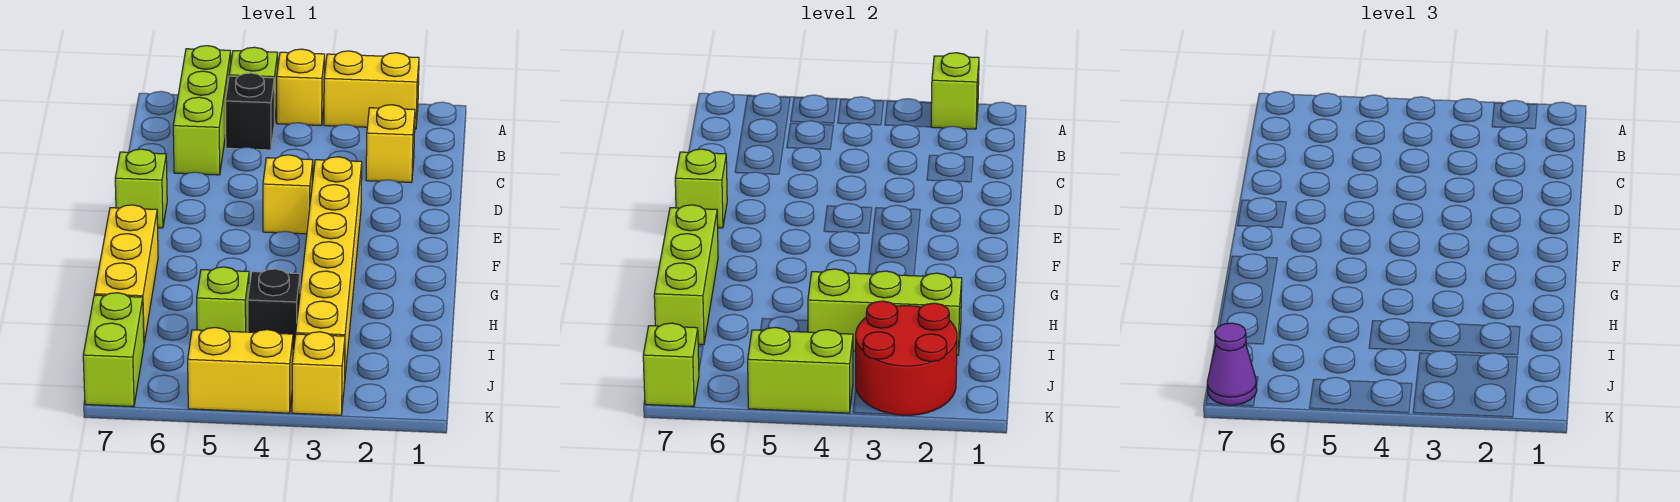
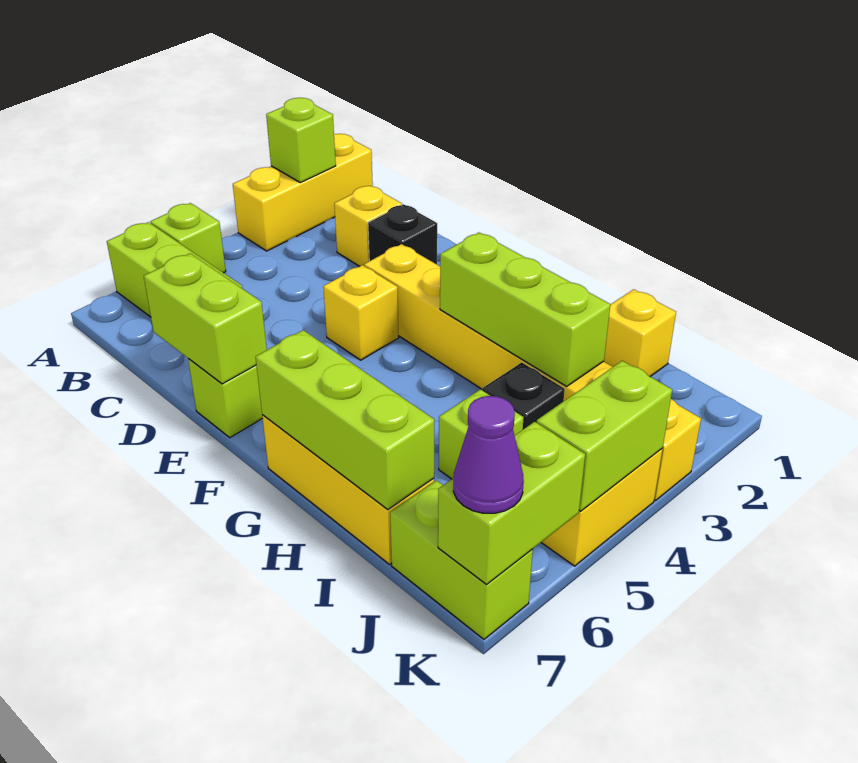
yellow brick A2:A3 level 1 -> yellow brick A1:A3 level 1
yellow brick A4 level 1 -> yellow brick I1 level 1
black brick B5 level 1 -> black brick D2 level 1
lime brick E7 level 2 -> lime brick D7:E7 level 2
lime brick I2:I4 level 2 -> lime brick G3:I3 level 2
red round brick J2:K3 level 2 -> none
lime brick K7 level 2 -> lime brick K6:K7 level 2

